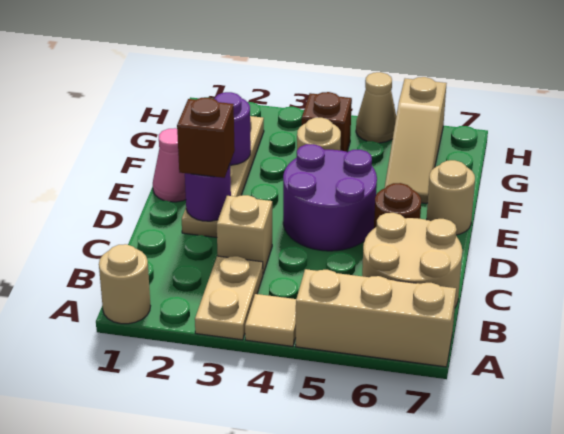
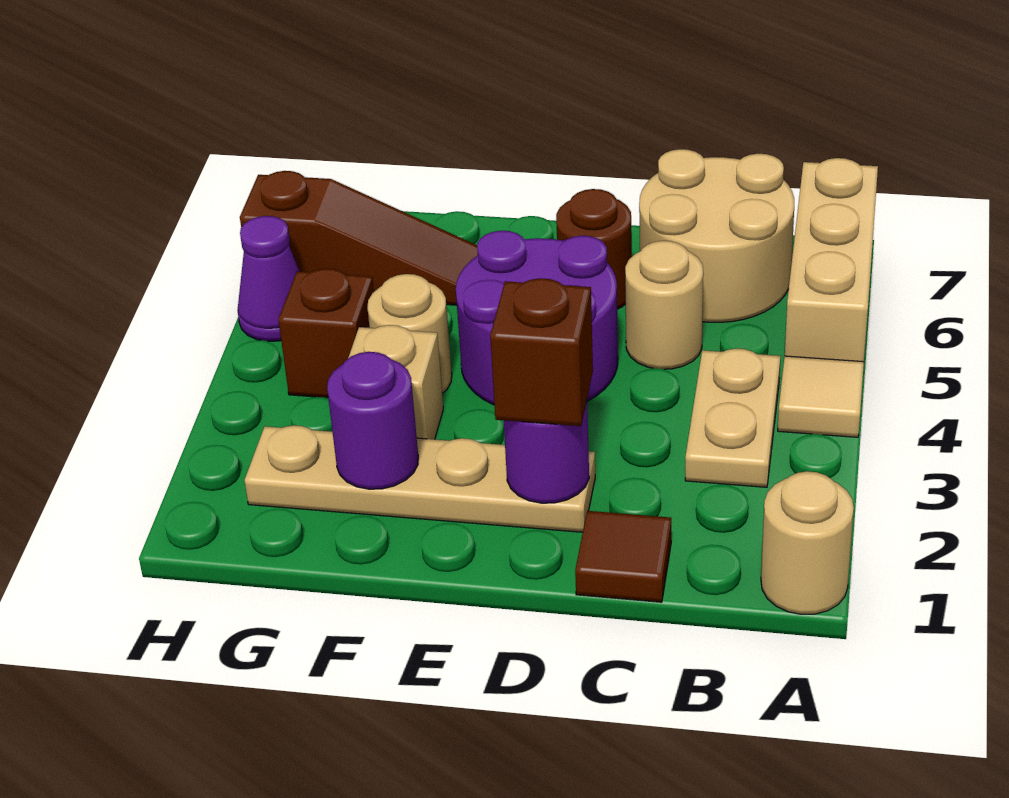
tan plate A3:B3 level 1 -> tan plate B3:B4 level 1
none -> brown tile C1 level 1
tan brick C3 level 1 -> tan brick F3 level 1
pink cone E1 level 1 -> none
tan round brick E7 level 1 -> tan round brick C5 level 1
tan slope F6:H6 level 1 top H -> brown slope F6:H6 level 1 top H
tan cone H5 level 1 -> purple cone H5 level 1

